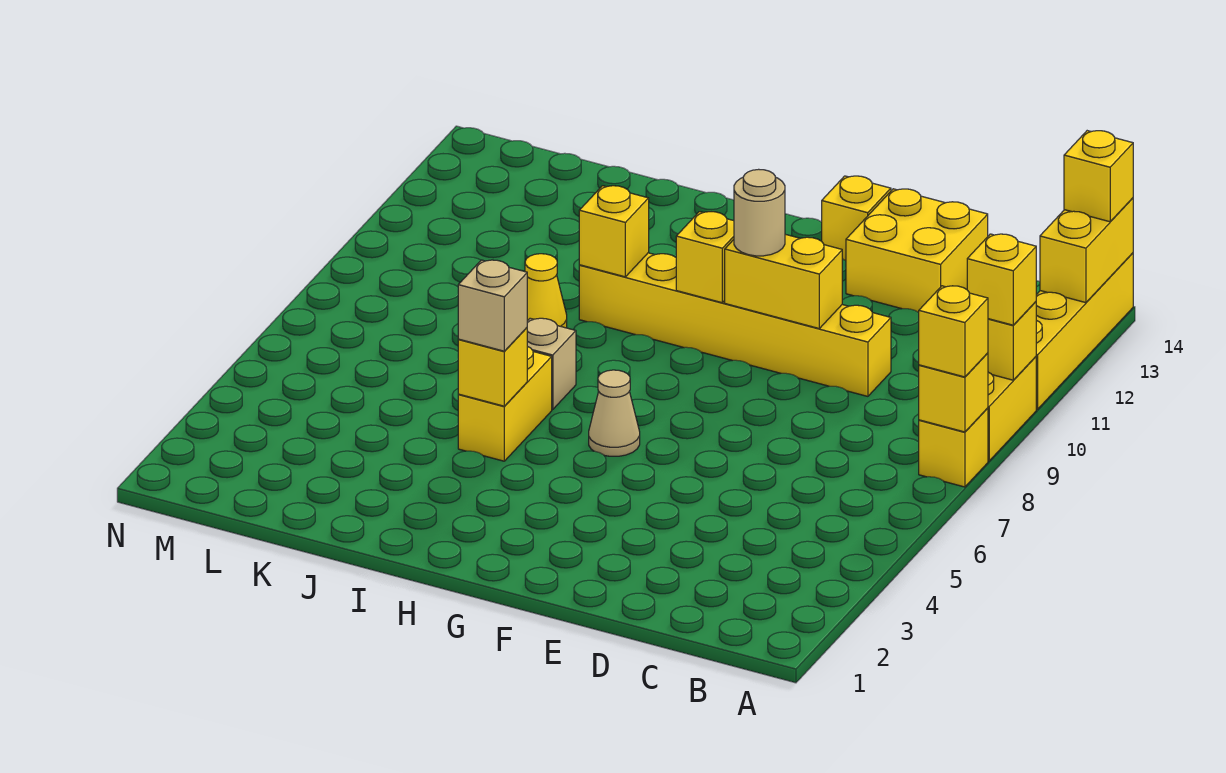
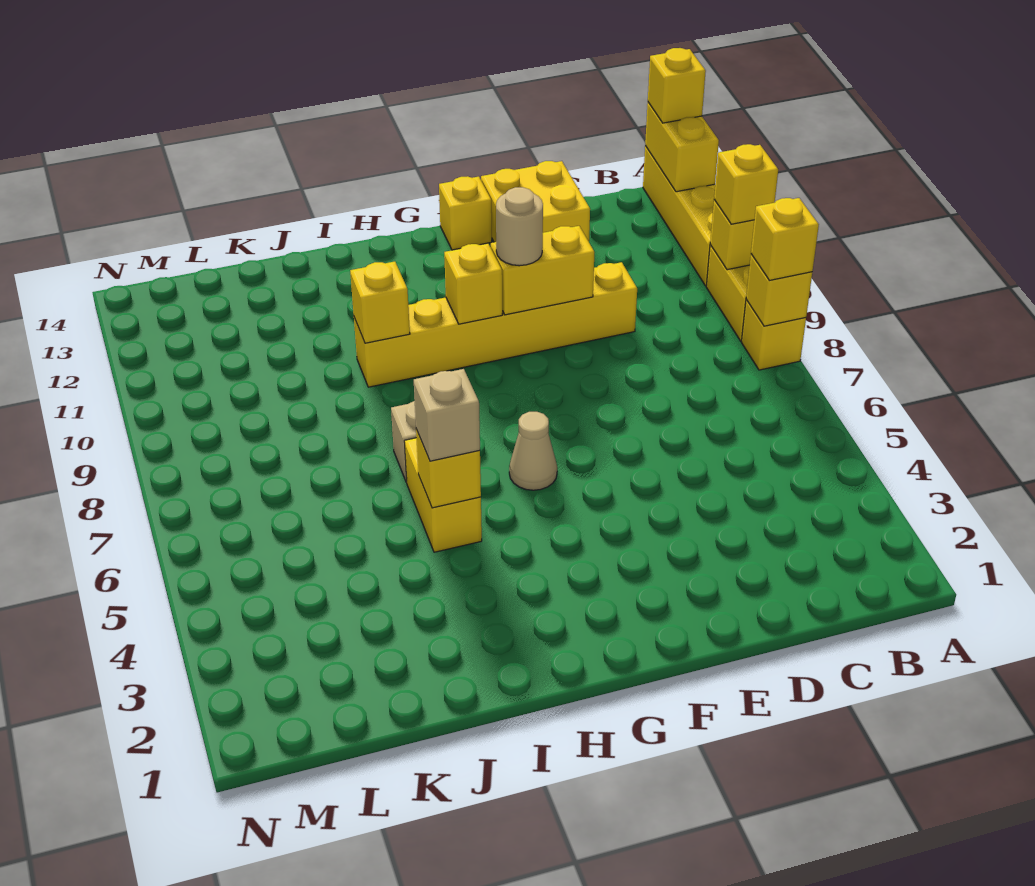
yellow cone J9 level 1 -> none

